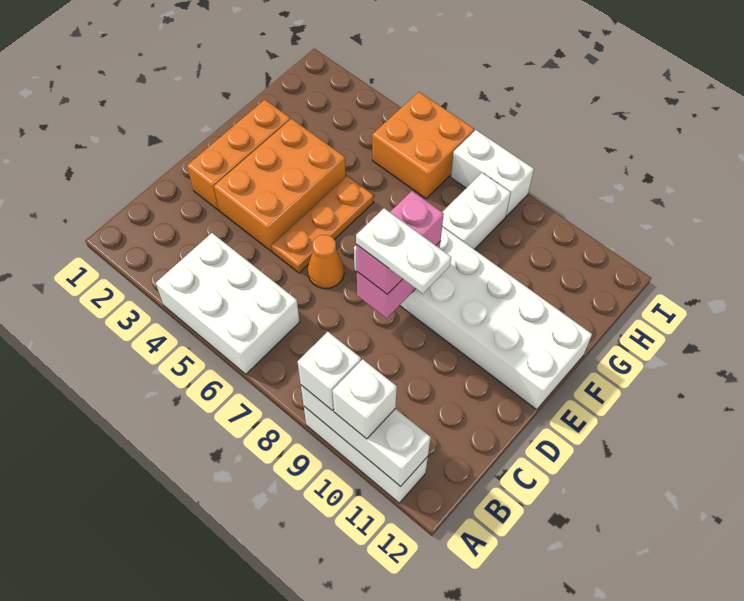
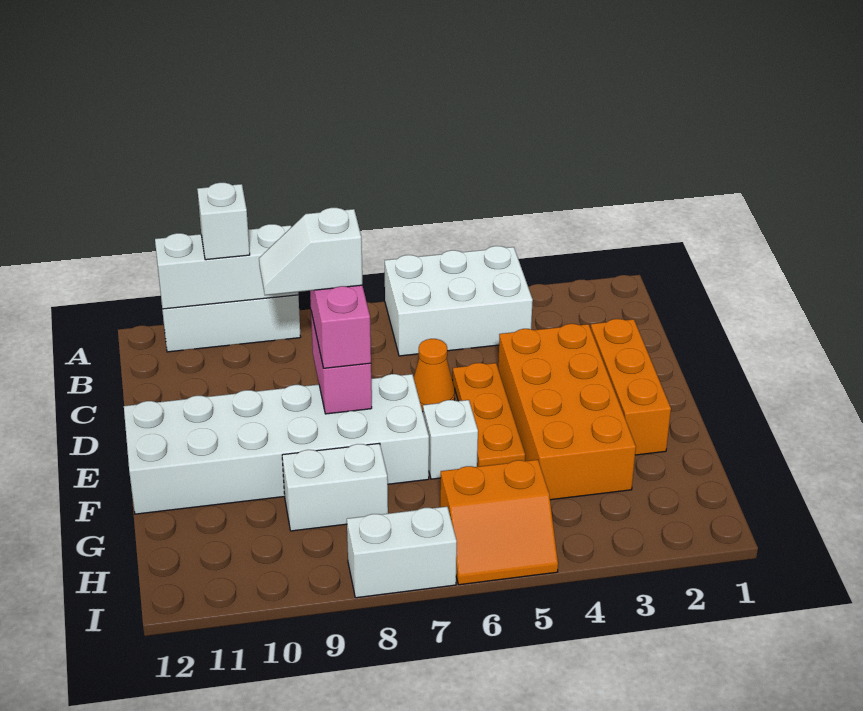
white brick A9 level 3 -> white brick F6 level 1
orange brick D3:F4 level 1 -> orange brick D3:G4 level 1
white plate D8:D9 level 4 -> white slope D8:D9 level 4 top 8
white brick G8:H8 level 1 -> white brick G8:G9 level 1
orange brick H5:I6 level 1 -> orange slope H5:I6 level 1 top H

